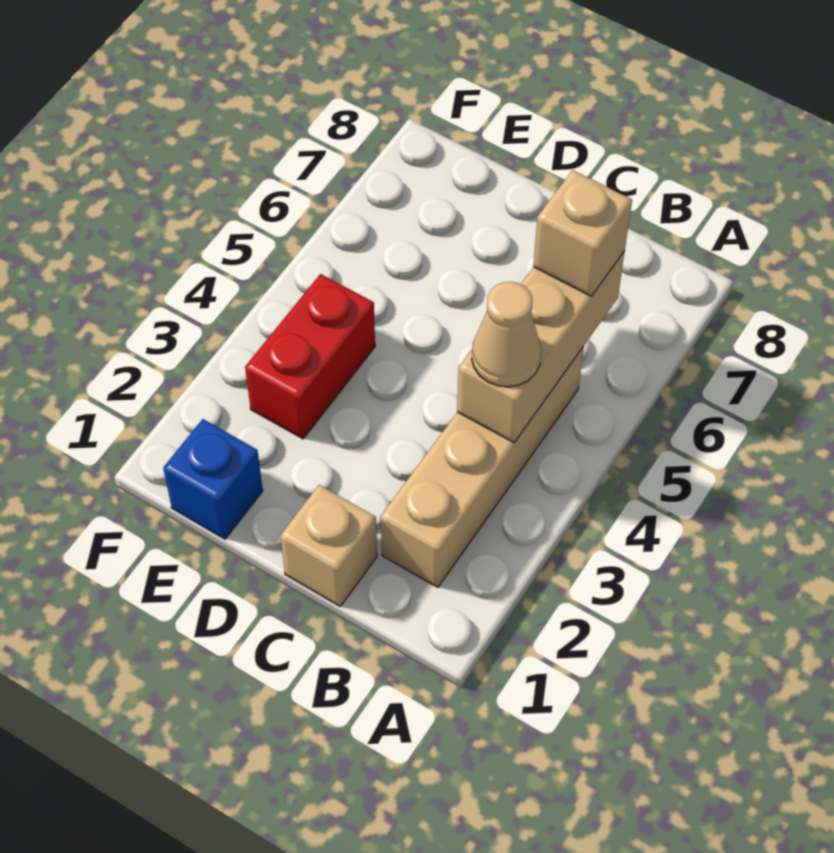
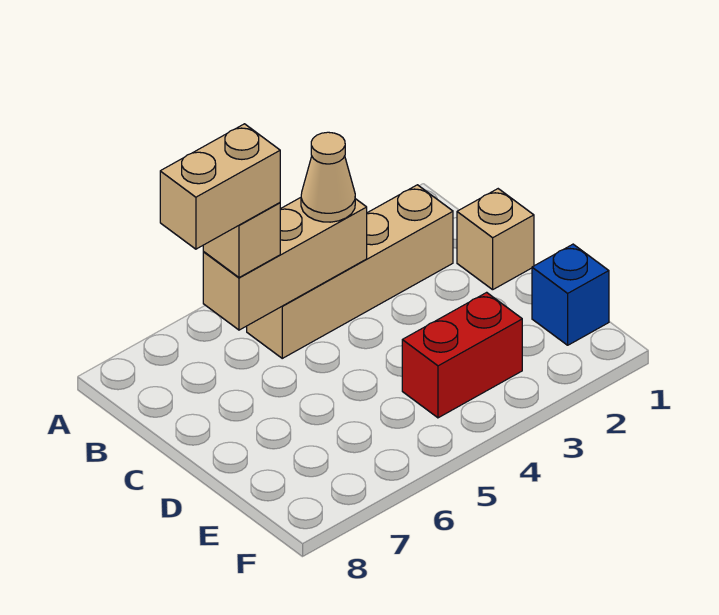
none -> tan brick B6:B7 level 4

